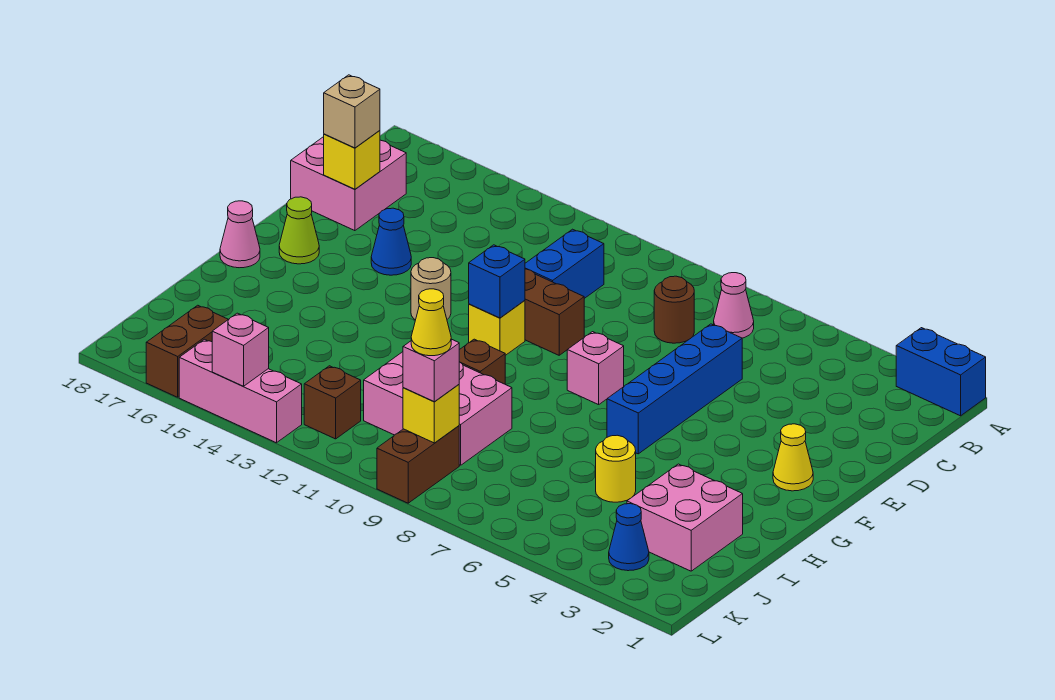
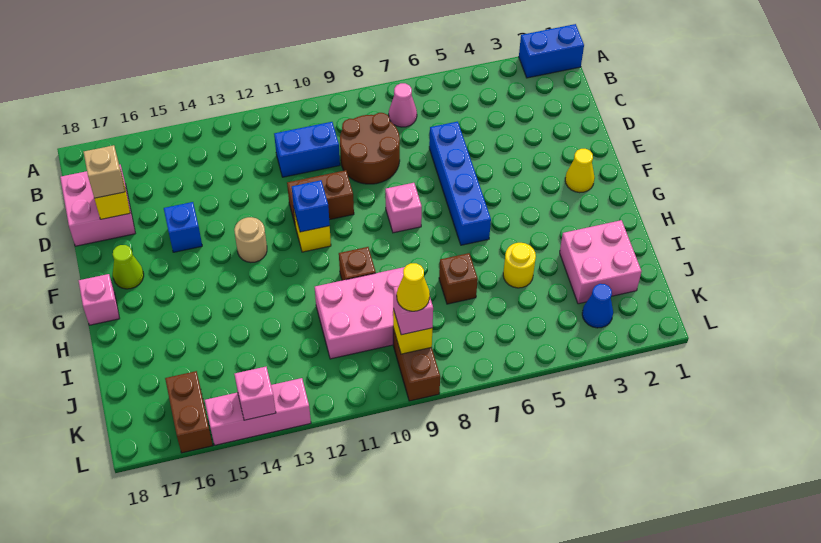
brown round brick C8 level 1 -> brown round brick C8:D9 level 1
blue brick C11:D11 level 1 -> blue brick C10:C11 level 1
blue cone E15 level 1 -> blue brick E15 level 1
pink cone G18 level 1 -> pink brick G18 level 1
brown brick K12 level 1 -> brown brick I7 level 1

